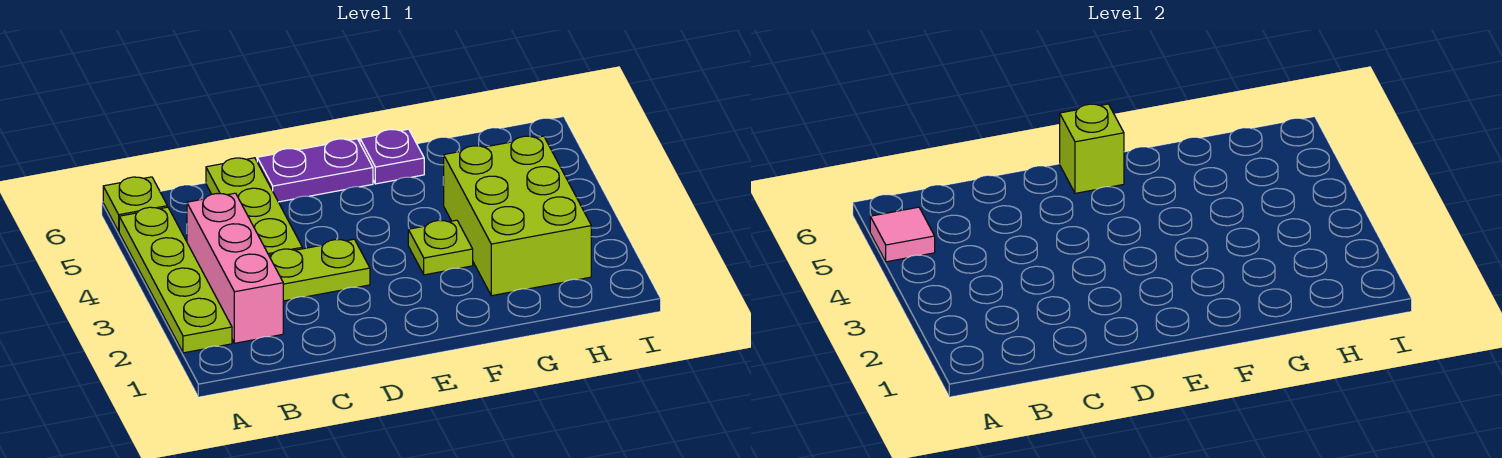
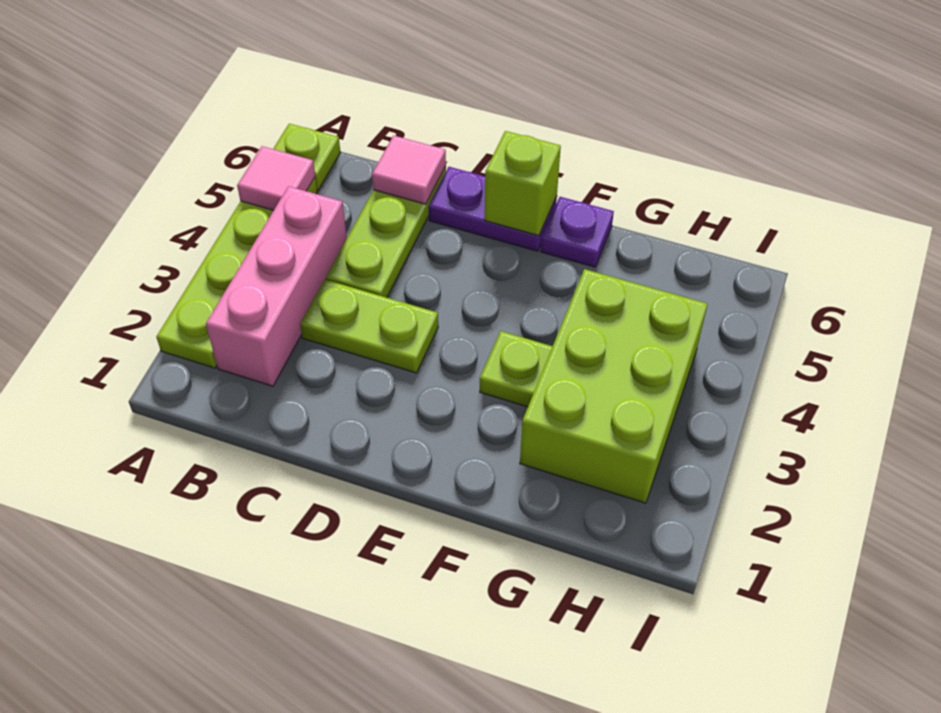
none -> pink tile C6 level 2

